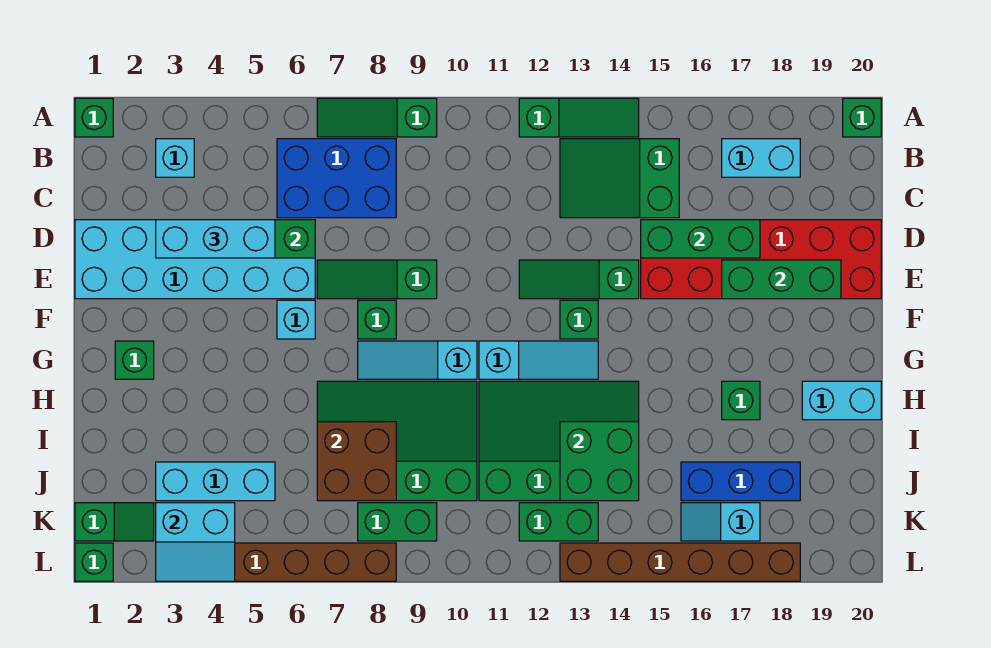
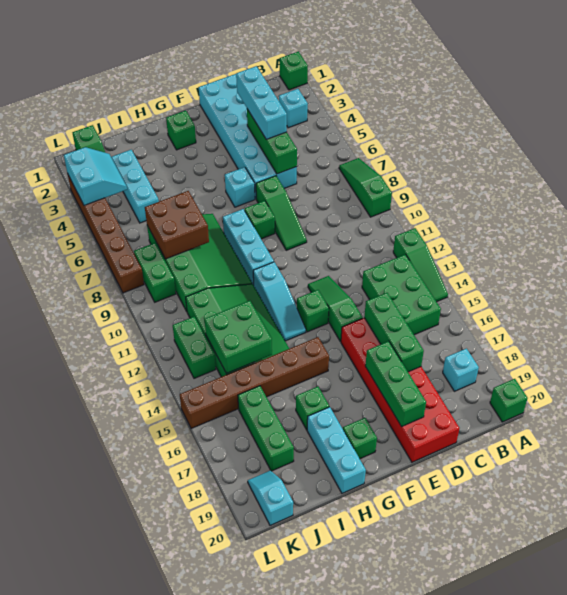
blue brick B6:C8 level 1 -> none
green slope B13:C15 level 1 top 15 -> green brick B13:C15 level 1
cyan brick B17:B18 level 1 -> cyan brick B18 level 1
green slope E7:E9 level 1 top 9 -> green slope E7:E9 level 1 top 7
cyan slope G8:G10 level 1 top 10 -> cyan brick G8:G10 level 1
cyan brick H19:H20 level 1 -> cyan brick H18:H20 level 1
blue brick J16:J18 level 1 -> green brick J16:J18 level 1
cyan slope K3:L4 level 2 top K -> cyan slope K3:L4 level 2 top L
cyan slope K16:K17 level 1 top 17 -> cyan slope K19:K20 level 1 top 20
green brick L1 level 1 -> green brick G19 level 1
brown brick L13:L18 level 1 -> brown brick G15:L15 level 1

